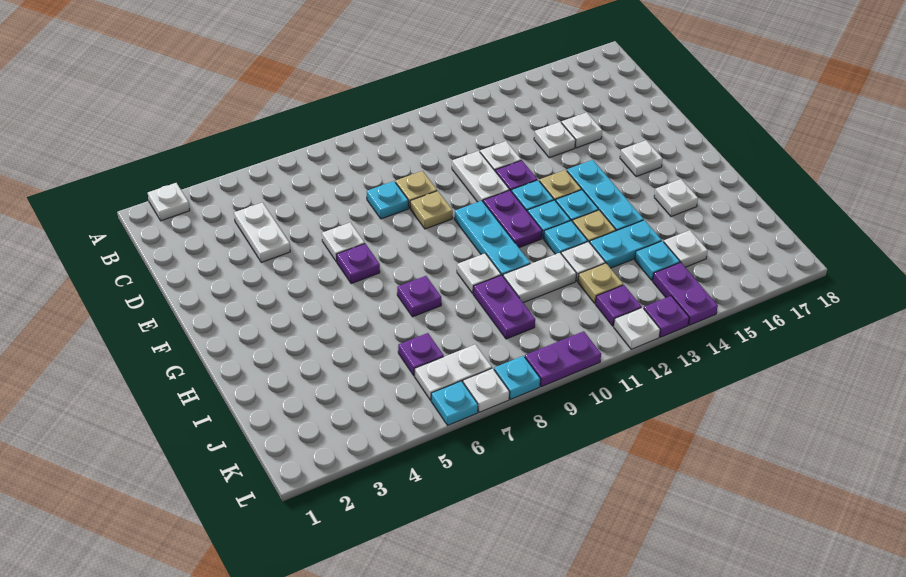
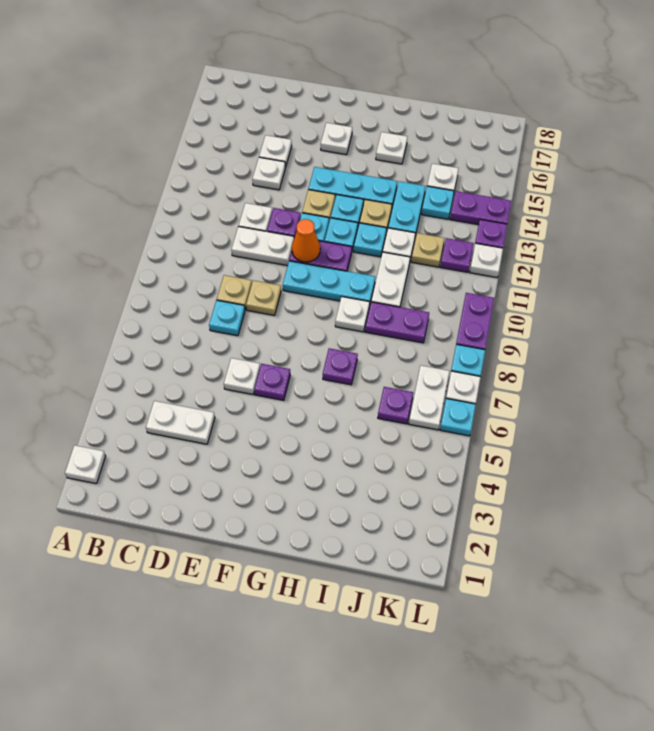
none -> orange cone F11 level 2

